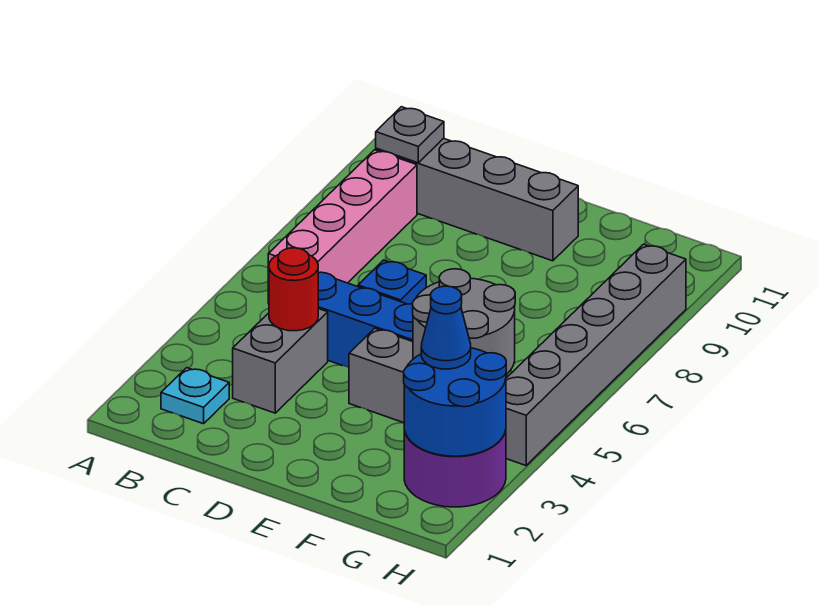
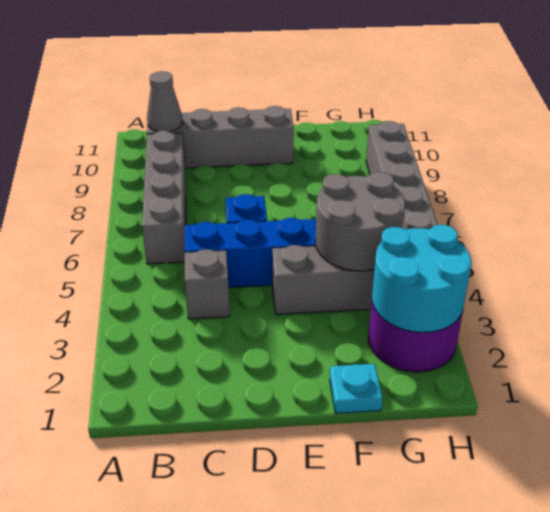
cyan plate B2 level 1 -> cyan plate F1 level 1
pink brick B6:B9 level 1 -> grey brick B6:B9 level 1
grey plate B10 level 2 -> grey cone B10 level 2
grey brick C3:C4 level 1 -> grey brick C4 level 1
red round brick C4 level 2 -> none
blue round brick G2:H3 level 2 -> cyan round brick G2:H3 level 2
blue cone G3 level 3 -> none

